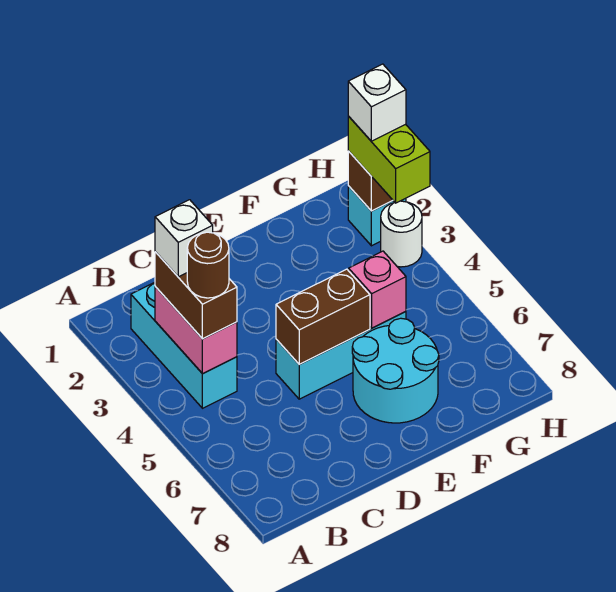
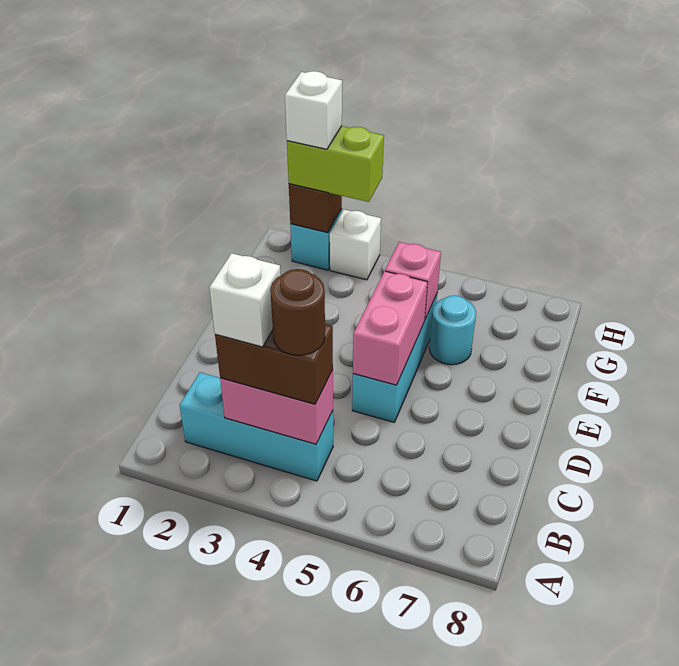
brown brick D5:E5 level 2 -> pink brick D5:E5 level 2
cyan round brick E6:F7 level 1 -> cyan round brick F6 level 1
white round brick H3 level 1 -> white brick H3 level 1

